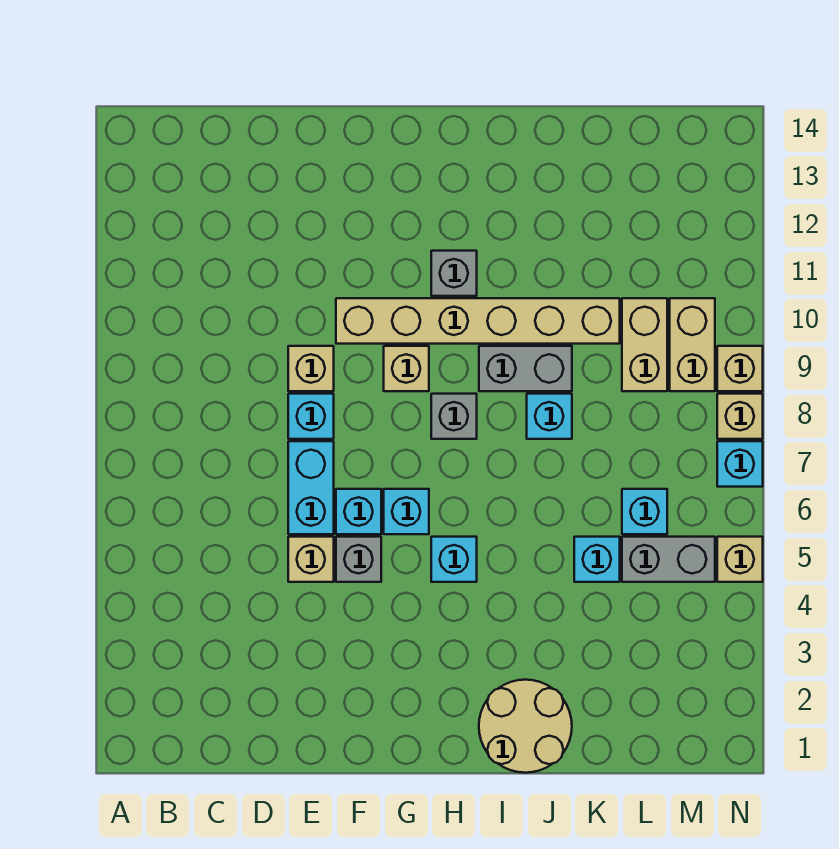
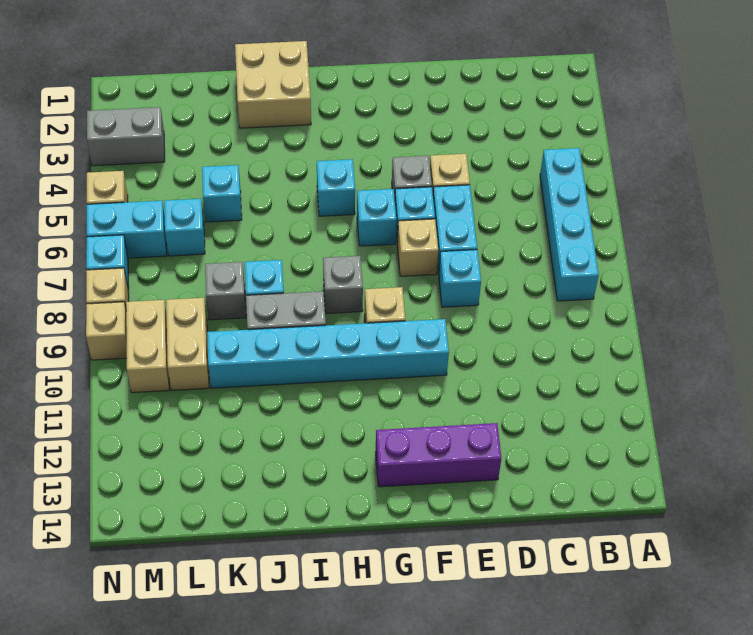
none -> cyan brick B5:B8 level 1
tan brick E9 level 1 -> tan brick F7 level 1
none -> purple brick E13:G13 level 1
tan brick F10:K10 level 1 -> cyan brick F10:K10 level 1
grey brick H11 level 1 -> grey brick K8 level 1
tan round brick I1:J2 level 1 -> tan brick I1:J2 level 1
grey brick L5:M5 level 1 -> grey brick M3:N3 level 1
none -> cyan brick M6:N6 level 1

